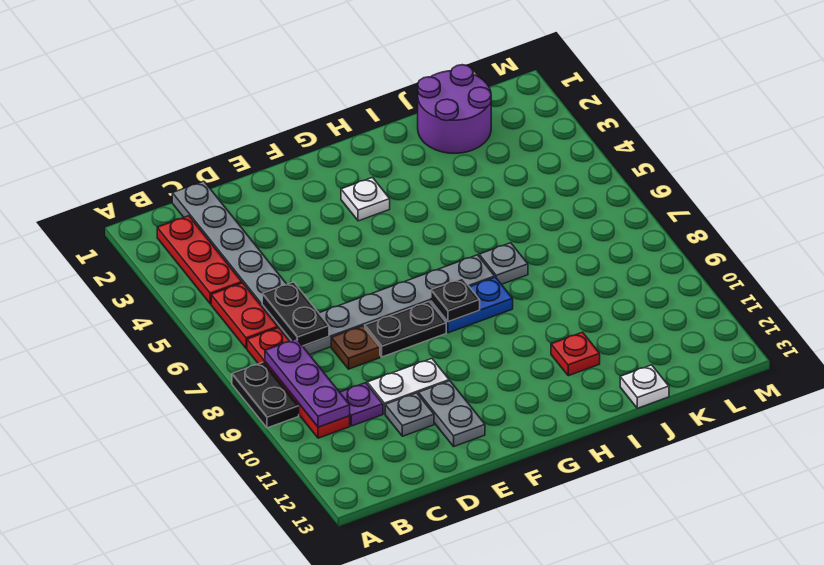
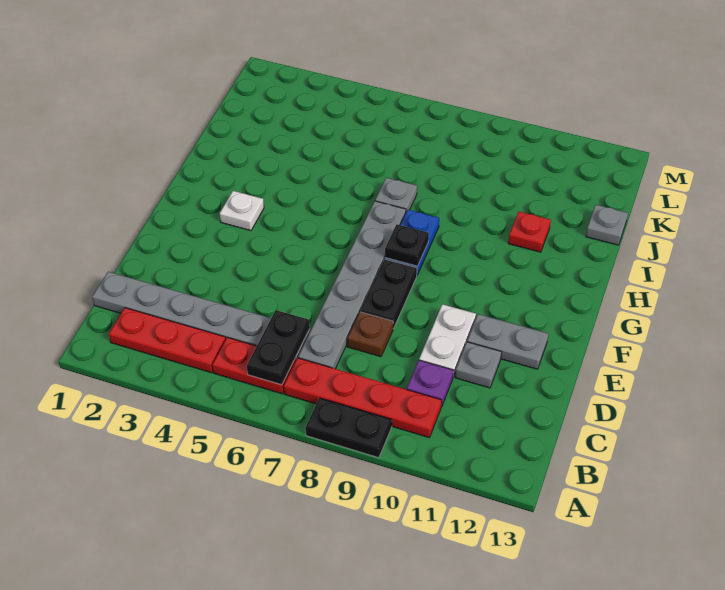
purple plate B8:B10 level 2 -> none
black plate C6:C7 level 2 -> black plate B6:C6 level 2
purple round brick J1:K2 level 1 -> none
white plate J13 level 1 -> grey plate J13 level 1

